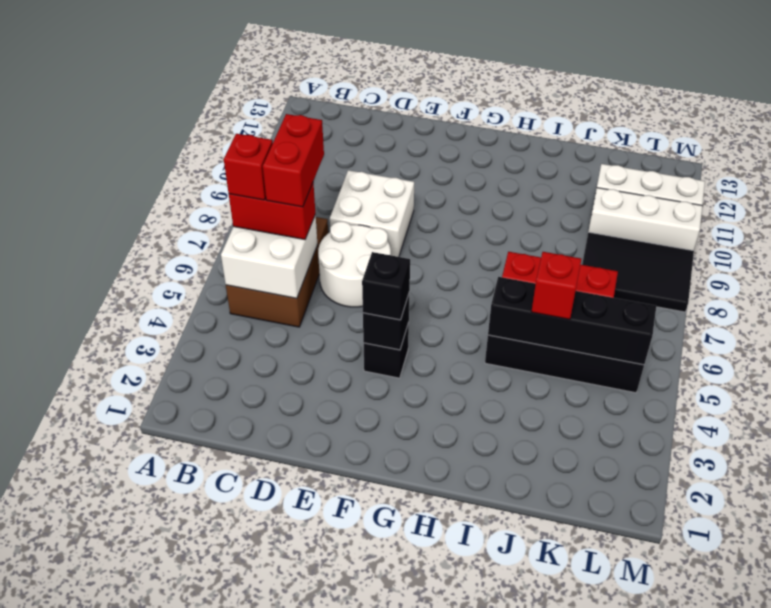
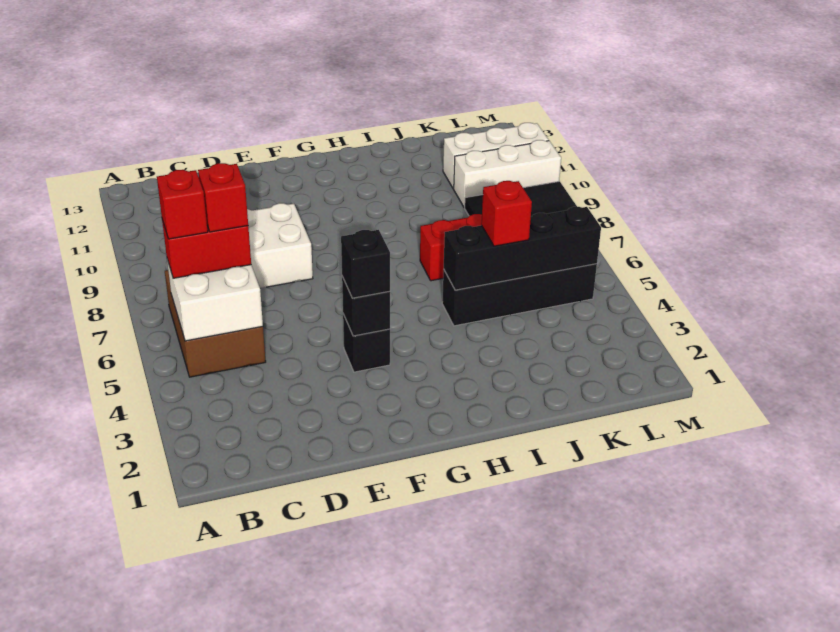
red brick C6:C7 level 4 -> red brick C6 level 4
white round brick D6:E7 level 1 -> none

